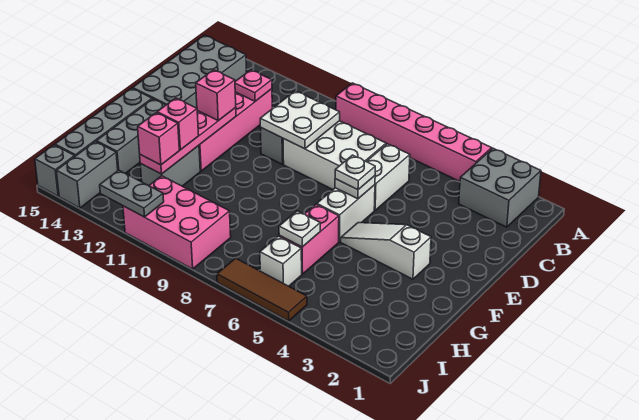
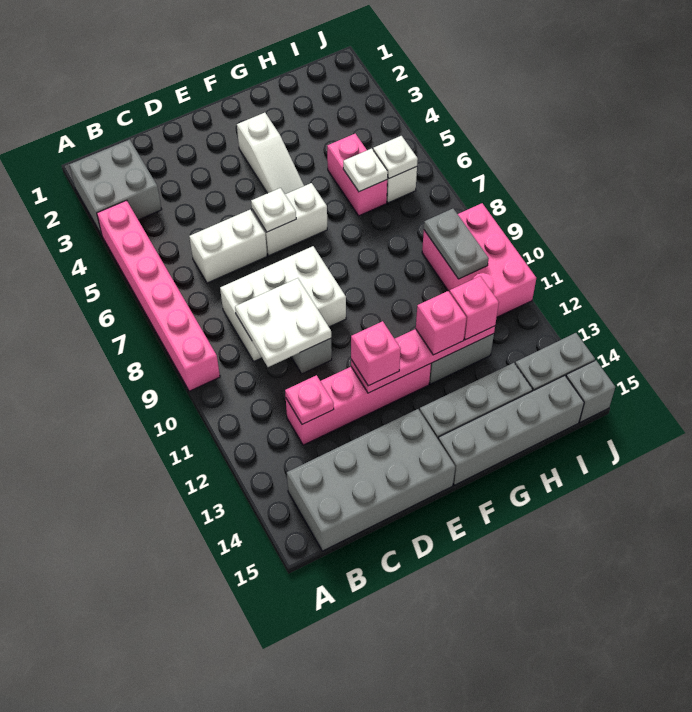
white brick C7:D9 level 1 -> white brick C8:E9 level 1
white plate E6 level 3 -> white plate I6 level 2
pink brick G6:H6 level 1 -> pink brick H5:H6 level 1
brown tile J5:J7 level 1 -> none
grey plate J11:J12 level 2 -> grey plate I9:I10 level 2

